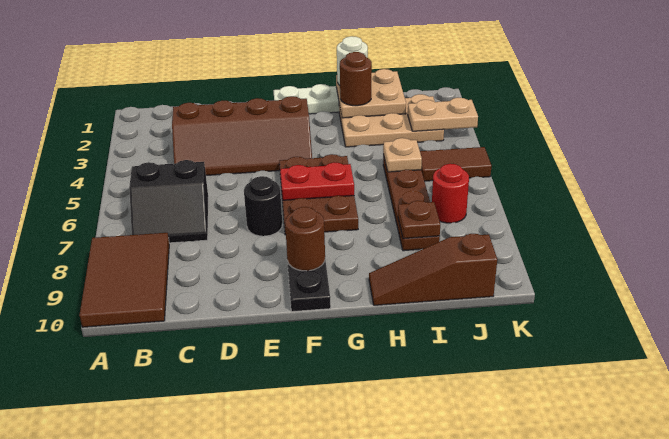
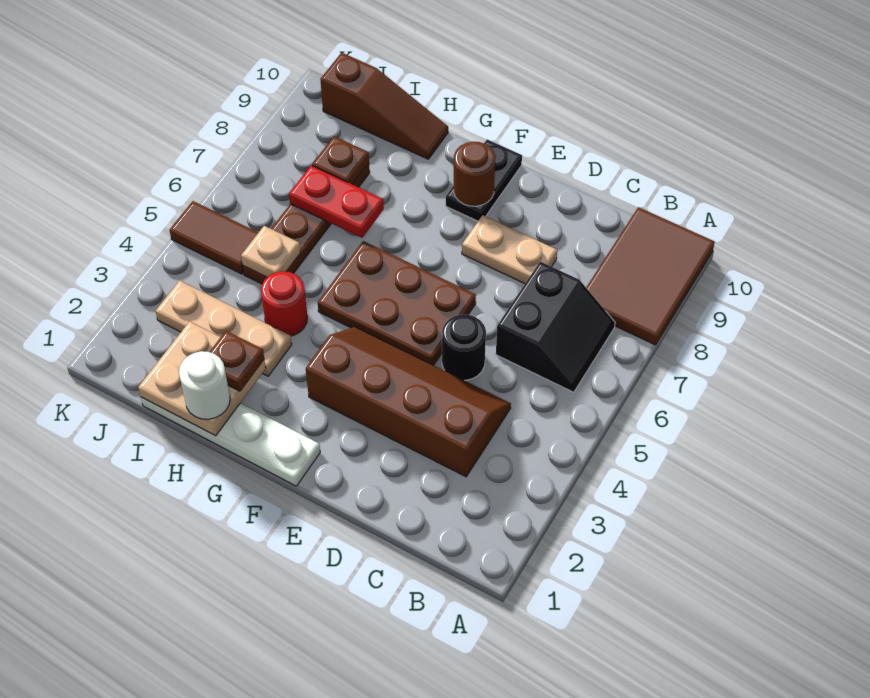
black slope B6:C7 level 1 top 6 -> black slope B6:C7 level 1 top C
black round brick E7 level 1 -> black round brick D5 level 1
brown plate F5:G7 level 1 -> brown plate E5:G6 level 1
red plate F6:G6 level 2 -> red plate H7:I7 level 2
tan plate H2:J3 level 1 -> tan plate H3:J3 level 1
brown round brick H2 level 3 -> brown plate H2 level 3
tan plate J3:K3 level 2 -> tan plate D8:E8 level 1
red round brick J7 level 1 -> red round brick H4 level 1

